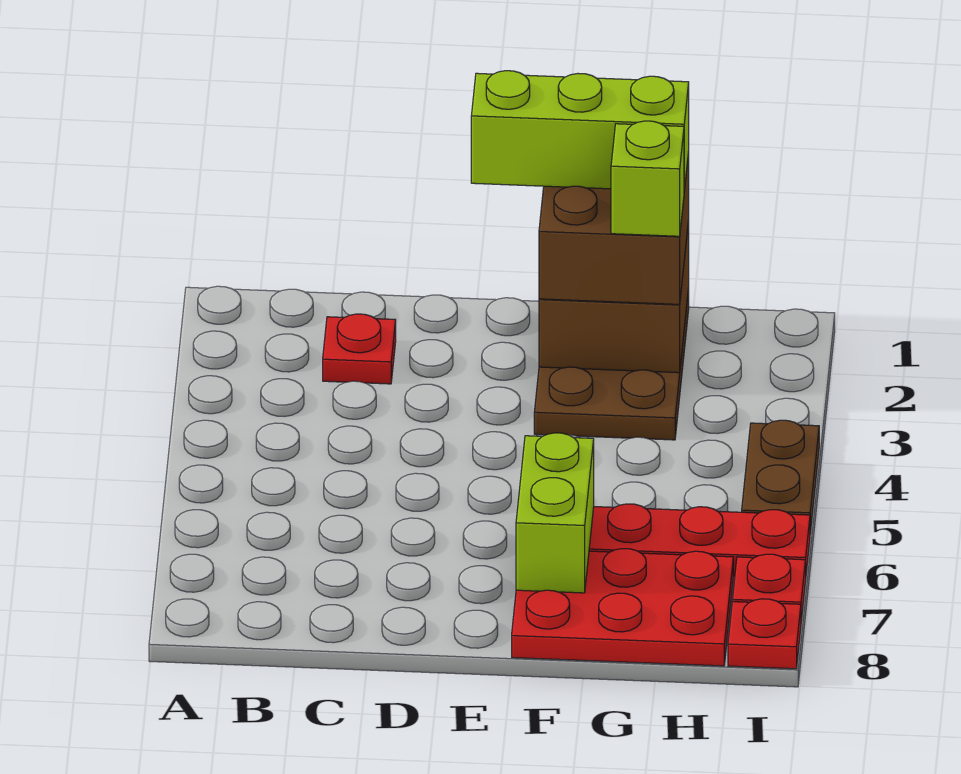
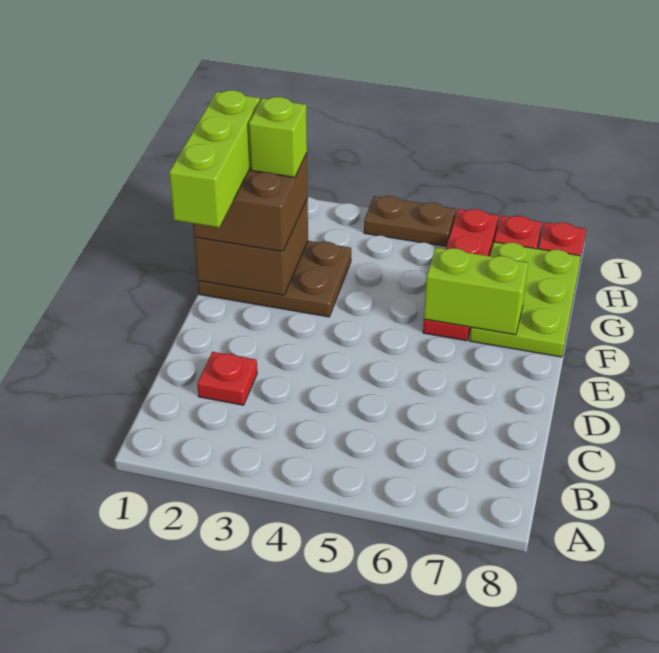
red plate F7:H8 level 1 -> lime plate F7:H8 level 1

